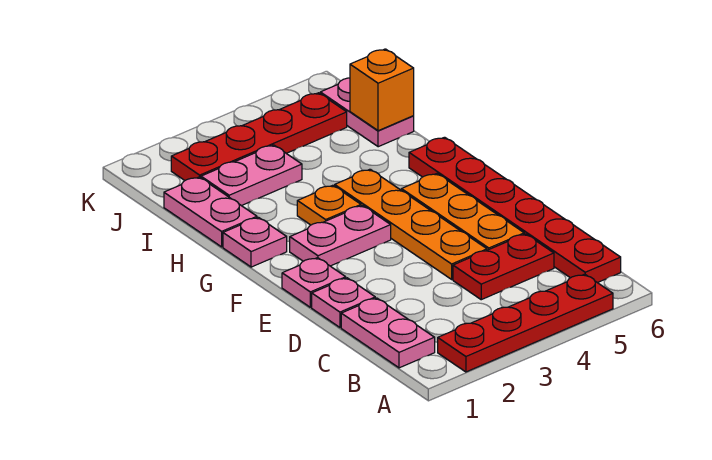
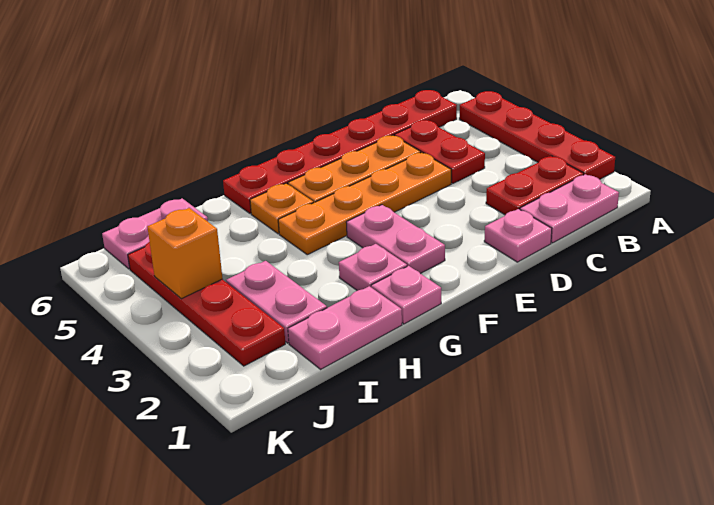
none -> red plate B2:C2 level 1
pink plate E1 level 1 -> pink plate G2 level 1
orange plate G3 level 1 -> orange plate G5 level 1
orange brick I6 level 2 -> orange brick J4 level 2

